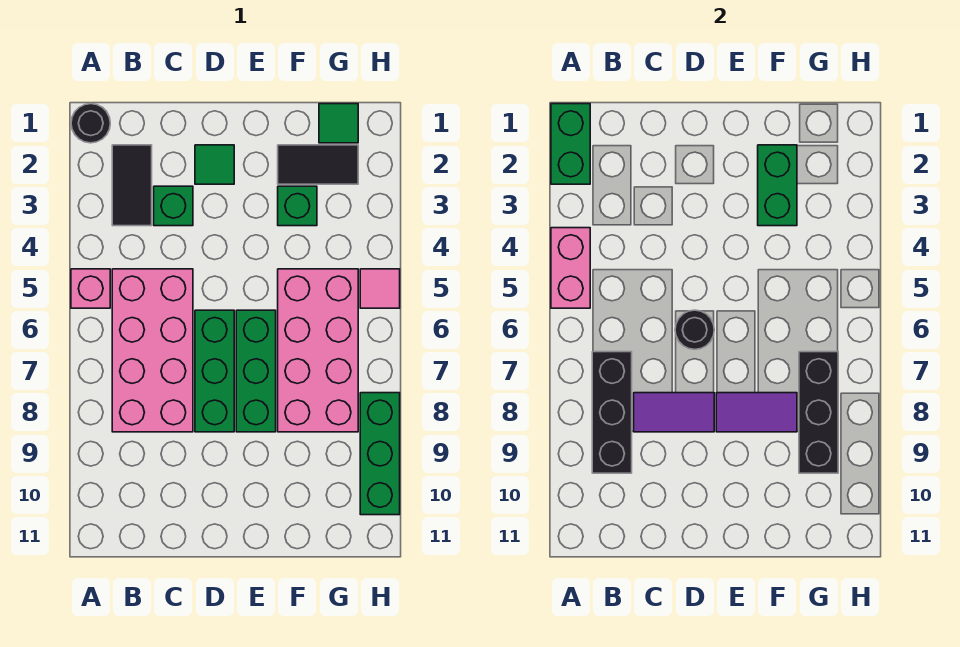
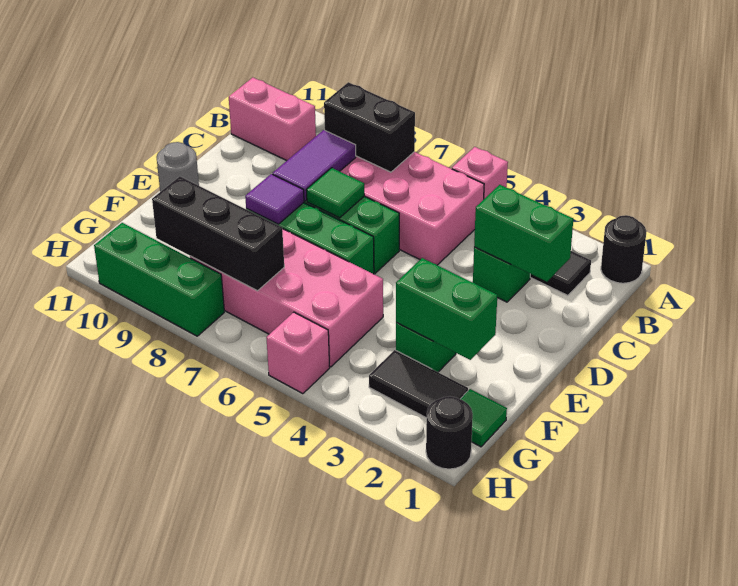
green brick A1:A2 level 2 -> green brick C2:C3 level 2
pink brick A4:A5 level 2 -> pink brick B10:B11 level 1
black brick B7:B9 level 2 -> black brick B7:B8 level 2
green tile D2 level 1 -> green tile D7 level 2
black round brick D6 level 2 -> black round brick H1 level 1
purple tile E8:F8 level 2 -> purple tile E8 level 2
none -> grey round brick E11 level 1
black tile F2:G2 level 1 -> black tile G2:G3 level 1
pink tile H5 level 1 -> pink brick H5 level 1

